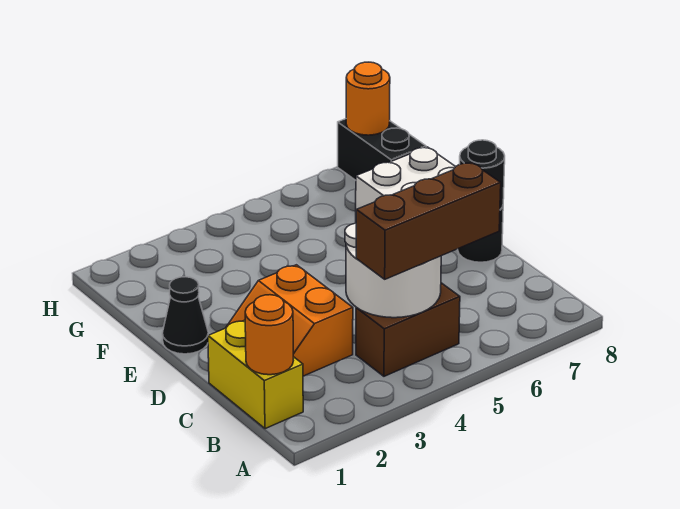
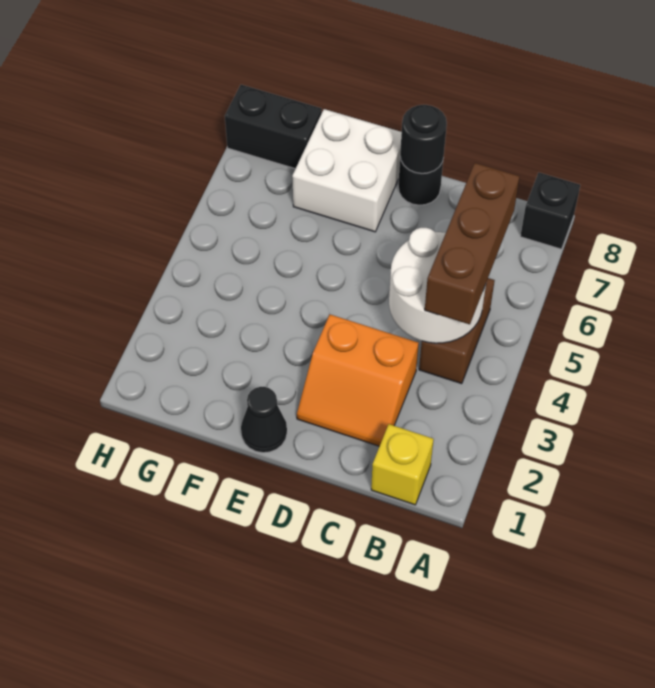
none -> black brick A8 level 1
yellow brick B1:C1 level 1 -> yellow brick B1 level 1
orange round brick B1 level 2 -> none
orange round brick H8 level 2 -> none

